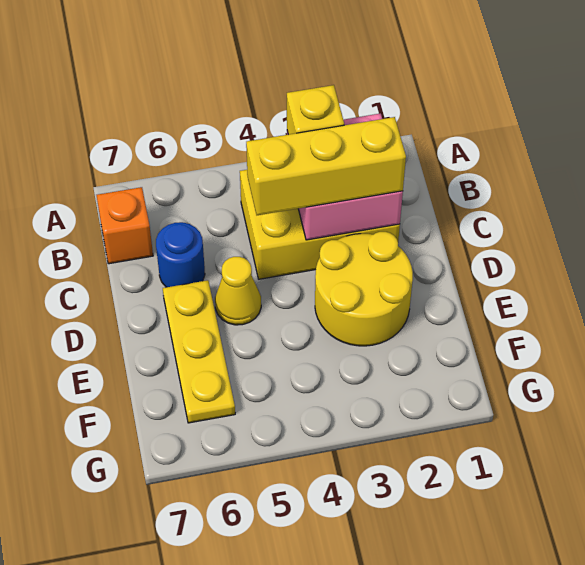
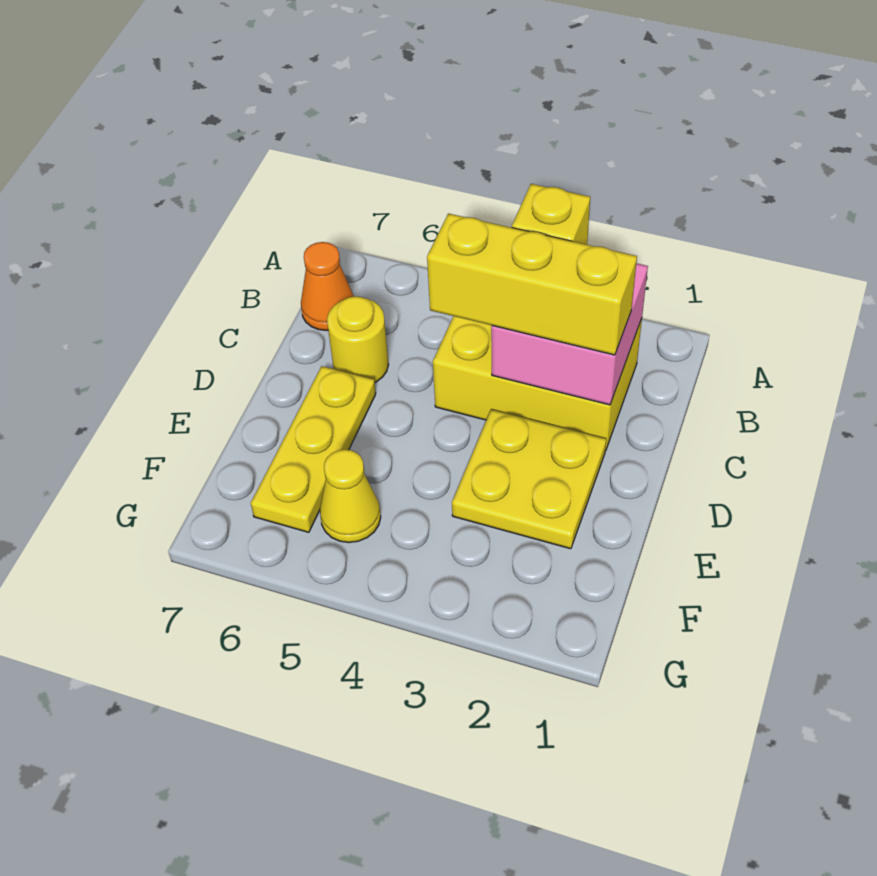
orange brick B7 level 1 -> orange cone B7 level 1
blue round brick C6 level 1 -> yellow round brick C6 level 1
yellow round brick D2:E3 level 1 -> yellow plate D2:E3 level 1
yellow cone D5 level 1 -> yellow cone F5 level 1

